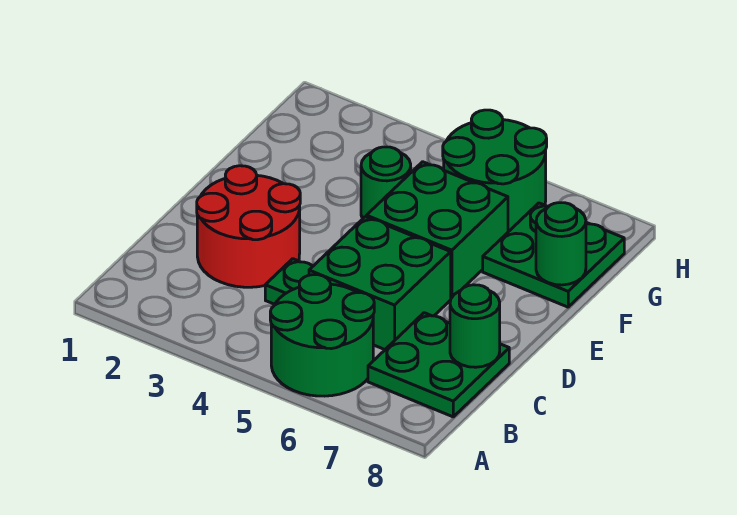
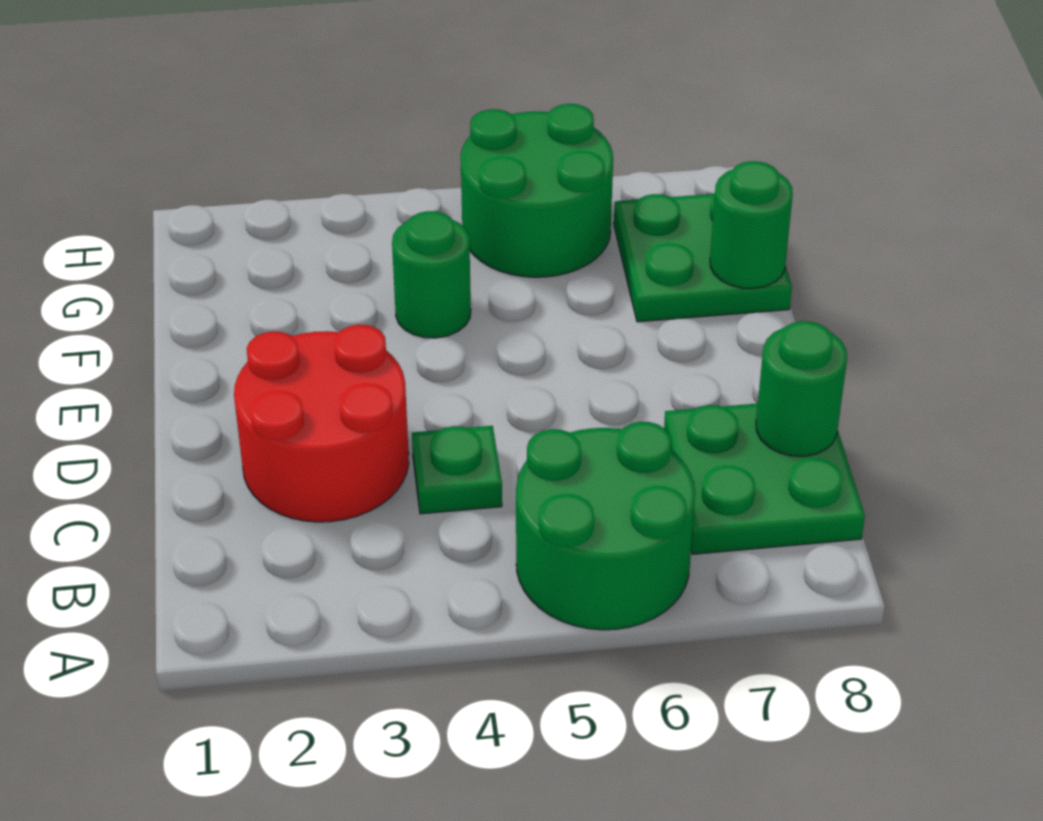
green brick C5:D6 level 1 -> none
green brick E5:F6 level 1 -> none

